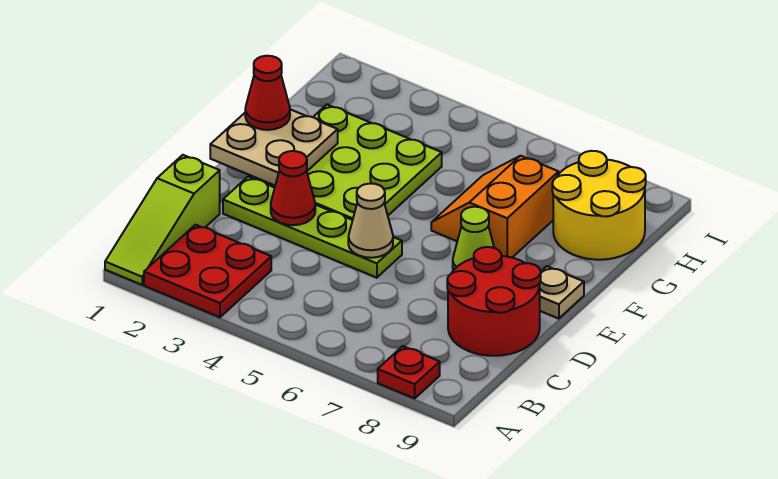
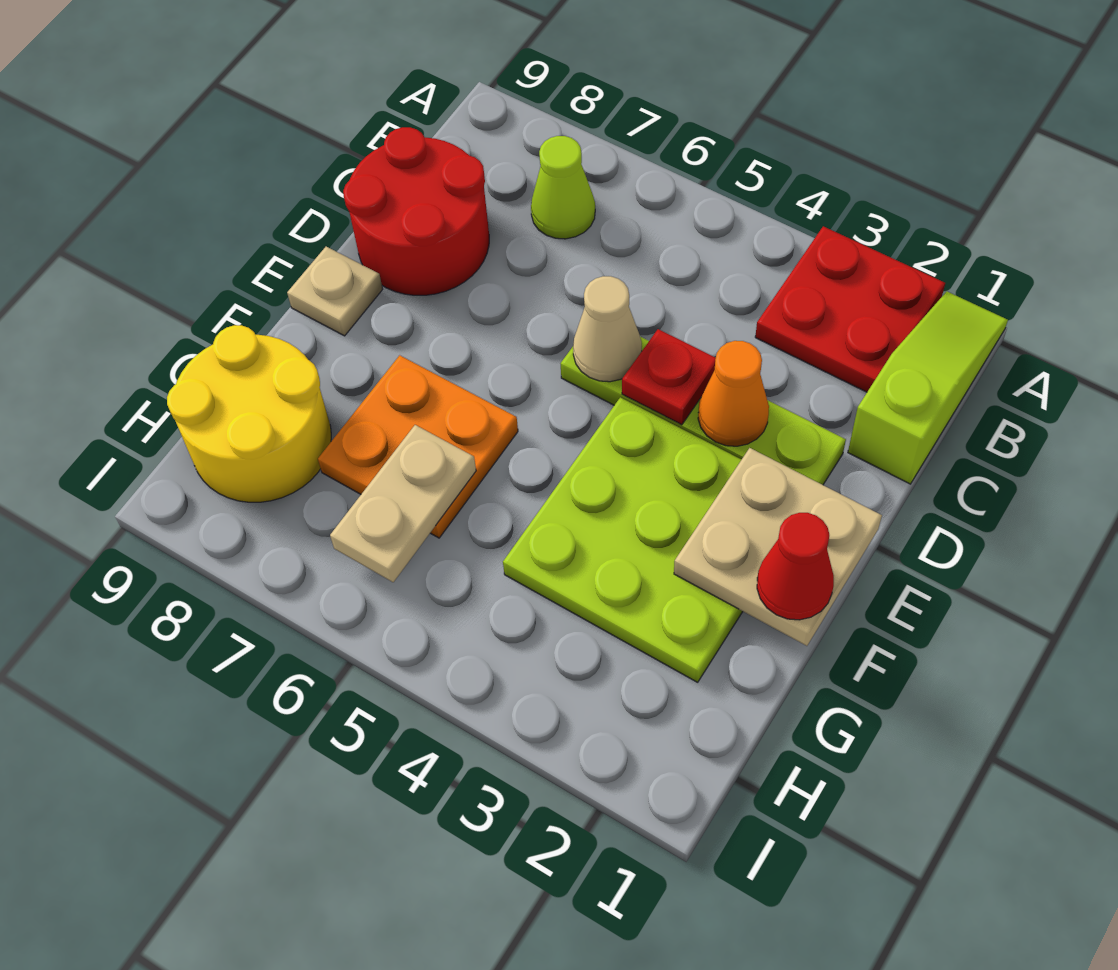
red plate A8 level 1 -> red plate D4 level 2
red cone D3 level 2 -> orange cone D3 level 2
lime cone E7 level 1 -> lime cone B7 level 1
orange slope F6:G7 level 1 top 7 -> orange plate F6:G7 level 1
none -> tan plate G6:H6 level 2

